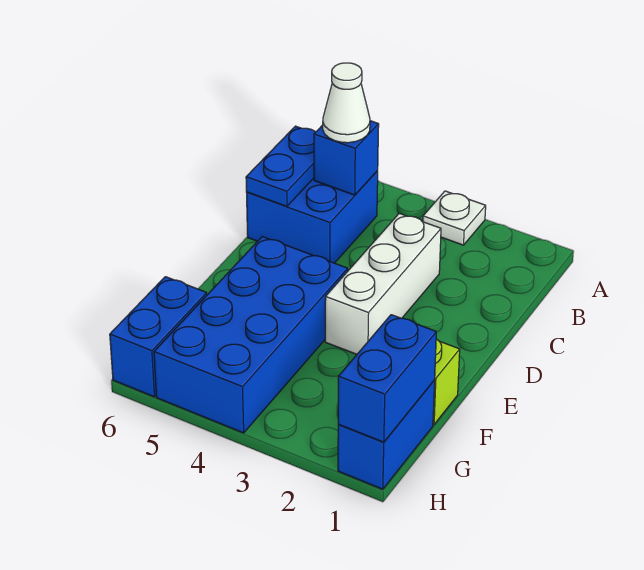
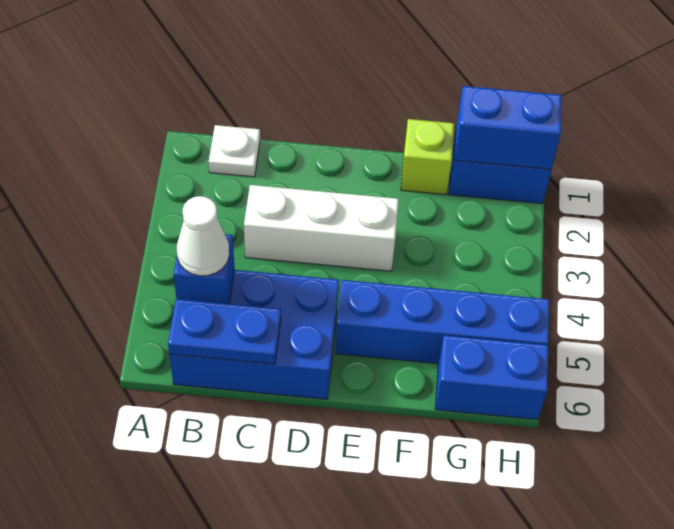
white plate A3 level 1 -> white plate B1 level 1
blue brick B5:C6 level 1 -> blue brick B5:D6 level 1
blue brick E4:H5 level 1 -> blue brick E5:H5 level 1

